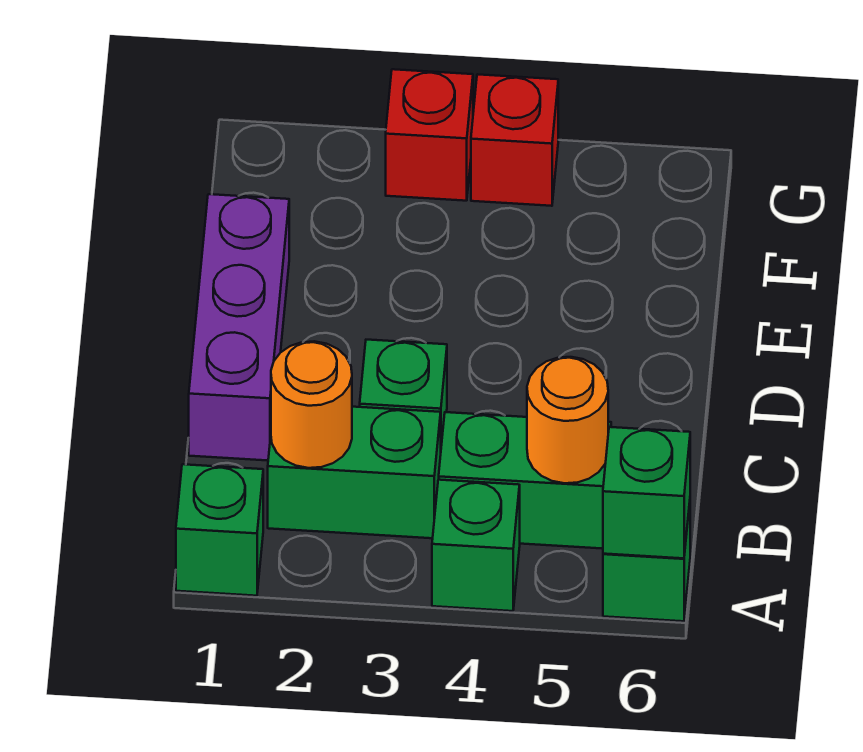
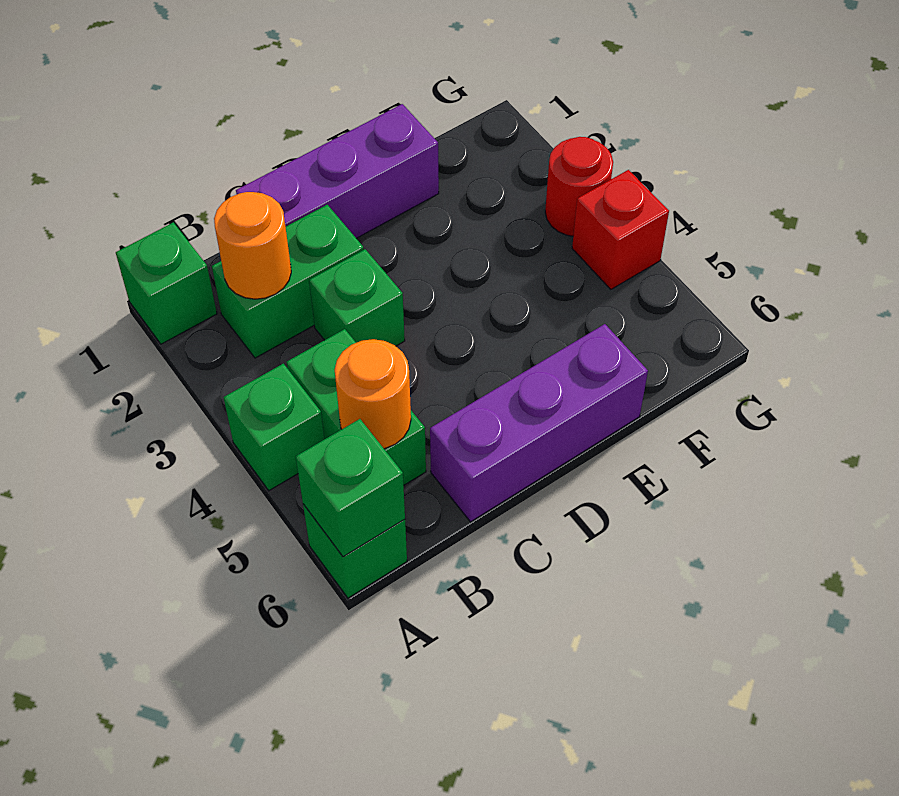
green brick B2:B3 level 1 -> green brick B2:C2 level 1
none -> purple brick C6:E6 level 1
red brick G3 level 1 -> red round brick G3 level 1

